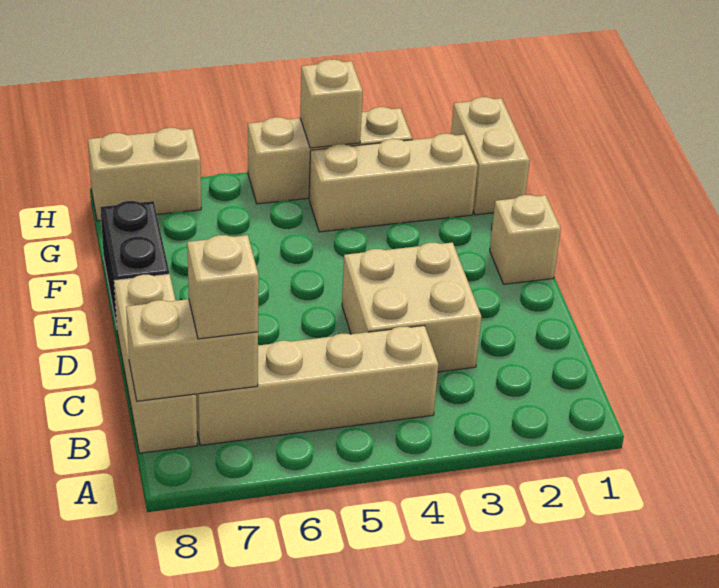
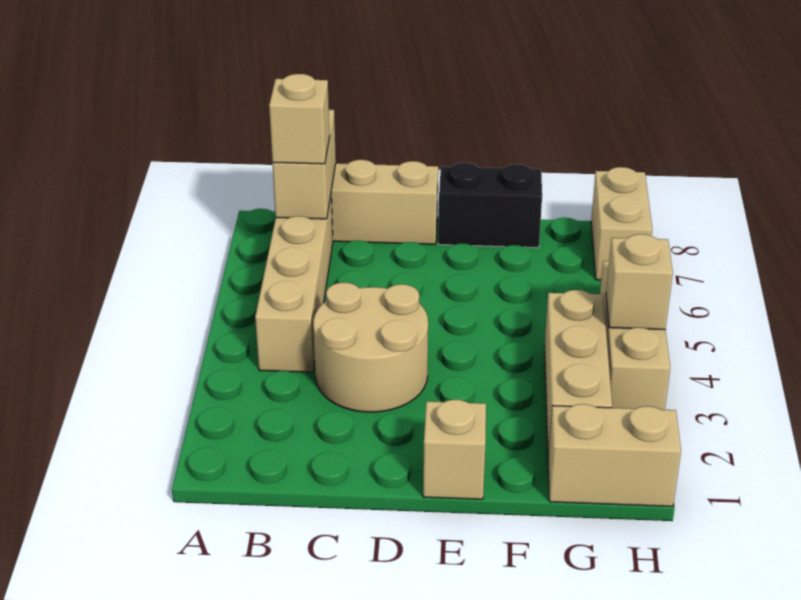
tan brick C3:D4 level 1 -> tan round brick C3:D4 level 1

